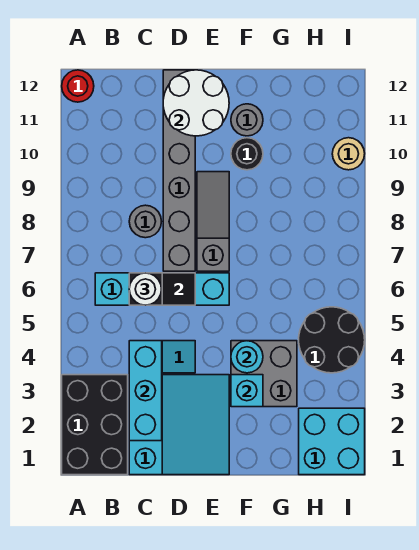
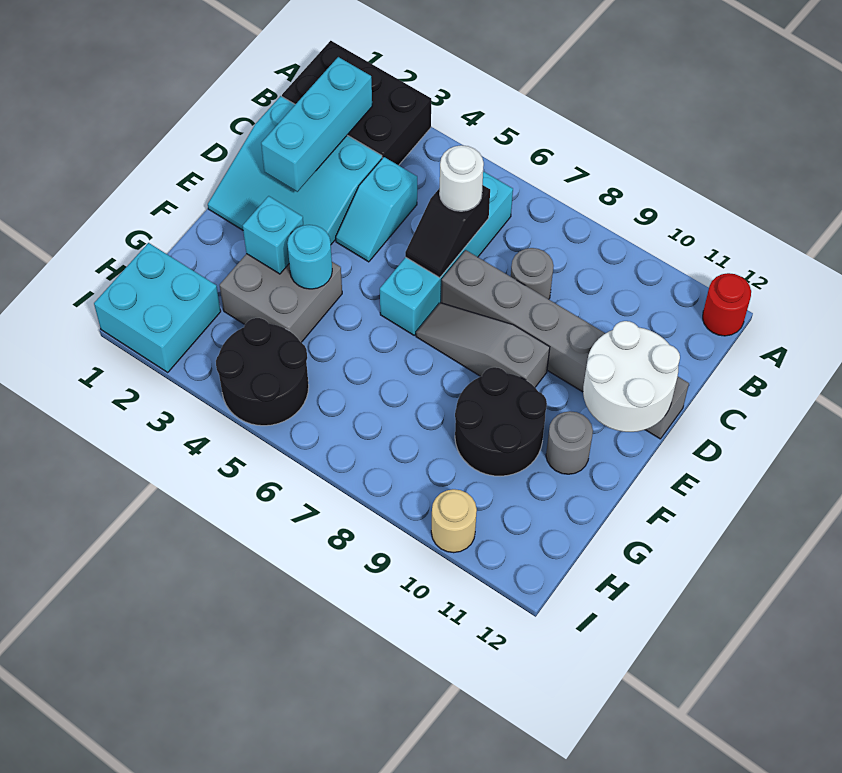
cyan brick C2:C4 level 2 -> cyan brick B2:D2 level 2
grey slope E7:E9 level 1 top 7 -> grey slope E7:E9 level 1 top 9
black round brick F10 level 1 -> black round brick F9:G10 level 1

